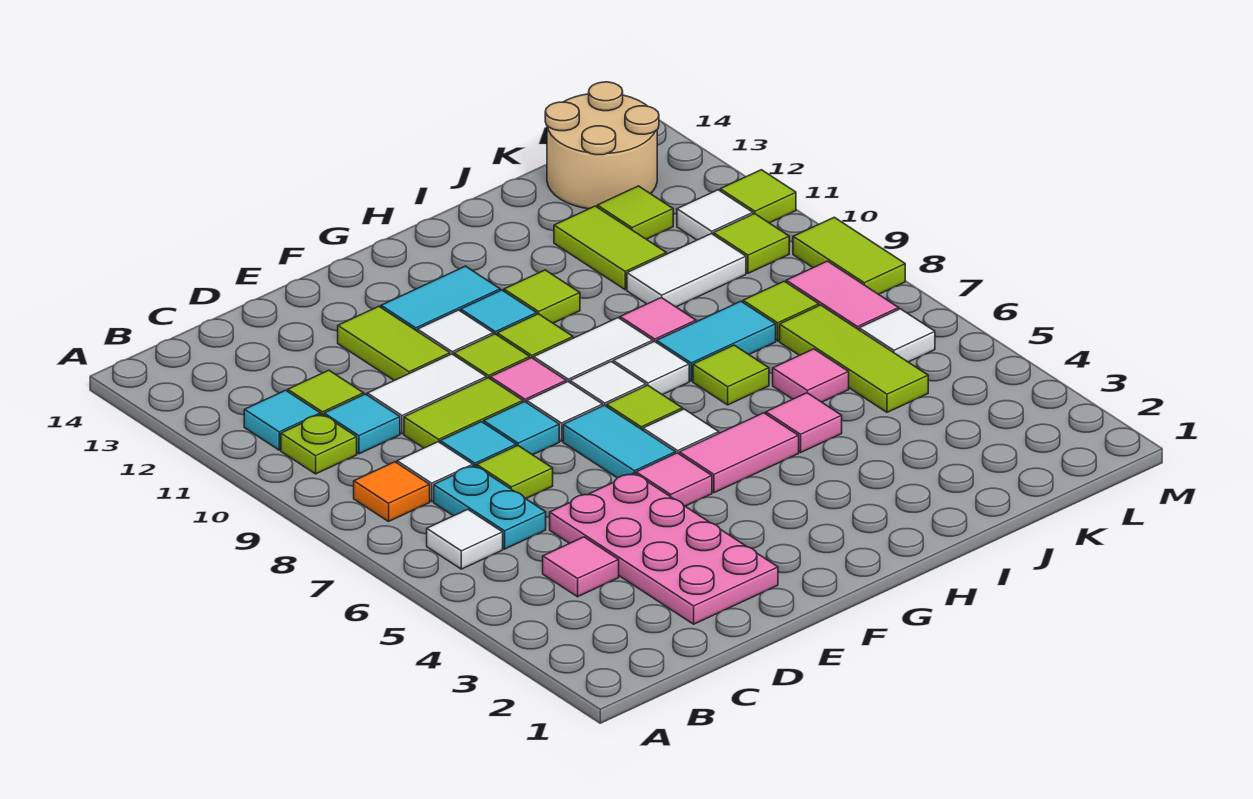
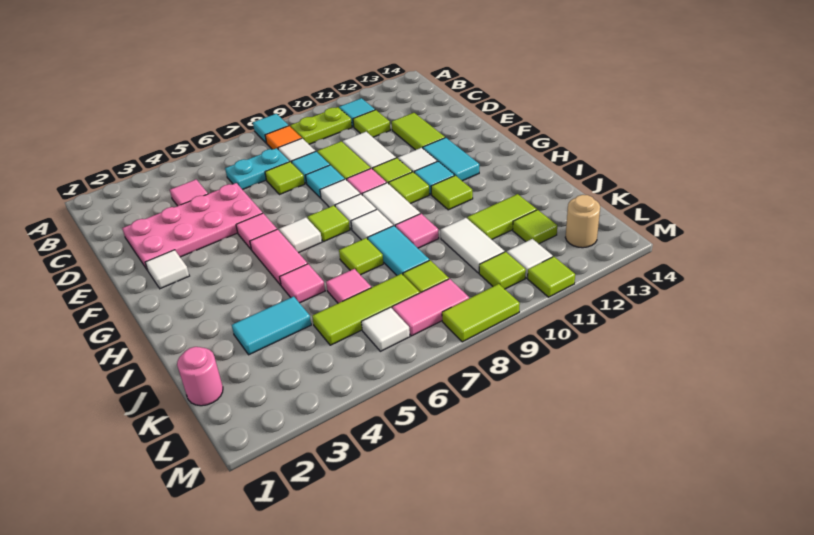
white tile B6 level 1 -> white tile F2 level 1
lime plate B10 level 1 -> lime plate B9:B10 level 1
cyan tile C10 level 1 -> cyan tile A8 level 1
lime tile E11:E12 level 1 -> lime tile D12:E12 level 1
cyan tile F6:F7 level 1 -> cyan tile J3:J4 level 1
none -> pink round brick K1 level 1
tan round brick K13:L14 level 1 -> tan round brick L13 level 1

